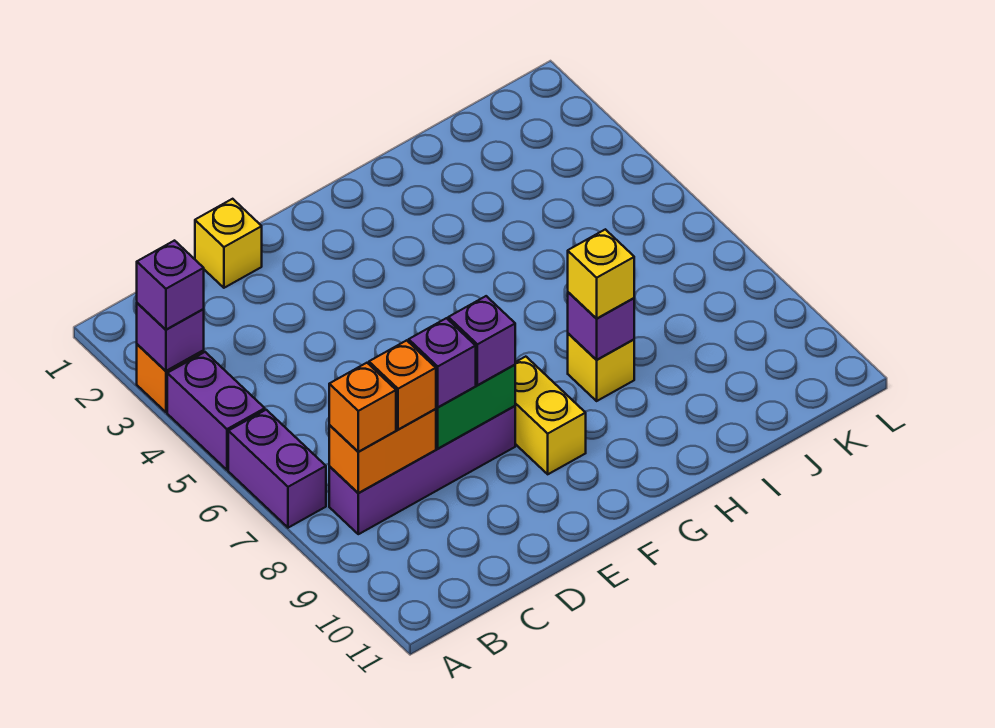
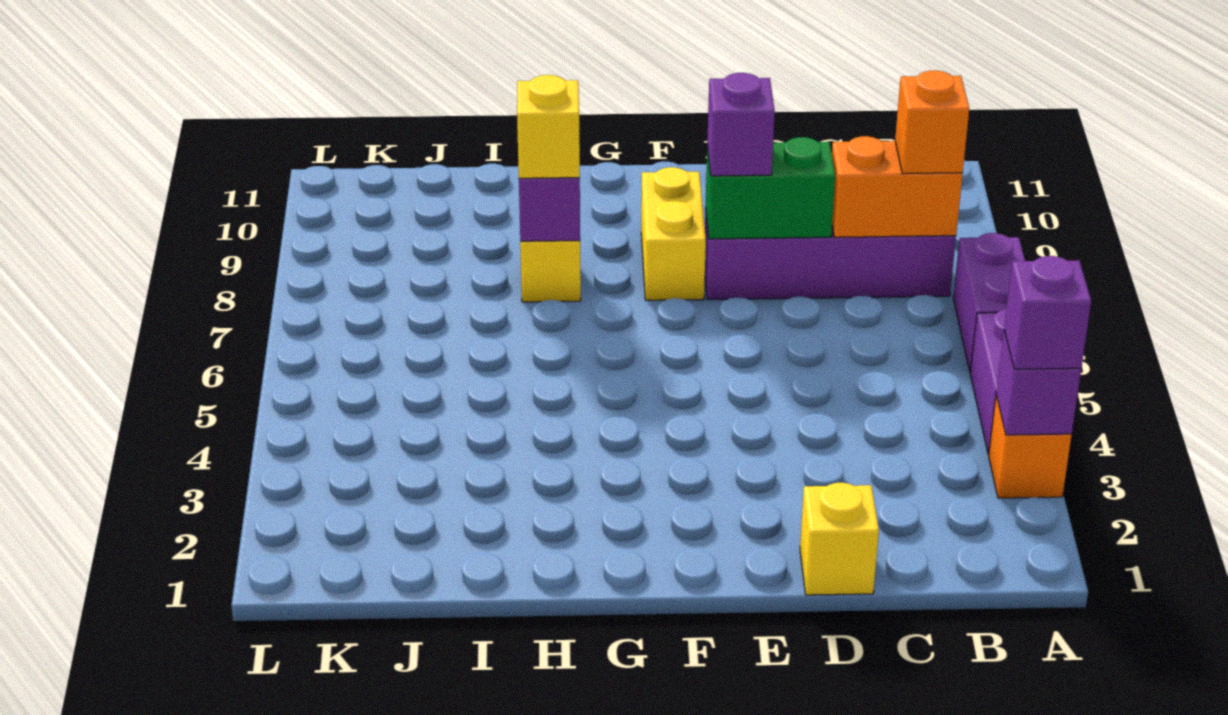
orange brick C8 level 3 -> none
purple brick D8 level 3 -> none

